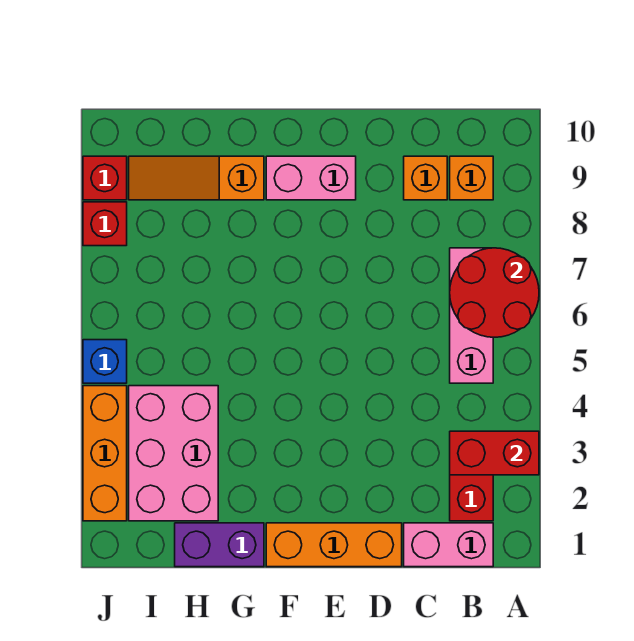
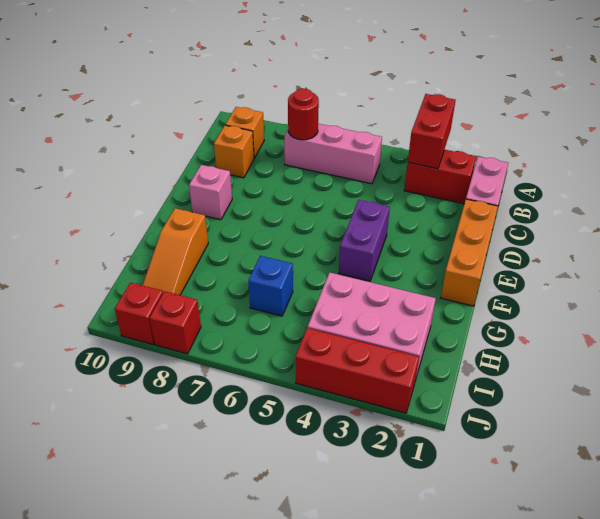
red round brick A6:B7 level 2 -> red round brick B7 level 2
pink brick E9:F9 level 1 -> pink brick E9 level 1
purple brick G1:H1 level 1 -> purple brick E4:F4 level 1
orange brick J2:J4 level 1 -> red brick J2:J4 level 1
blue brick J5 level 1 -> blue brick H6 level 1

